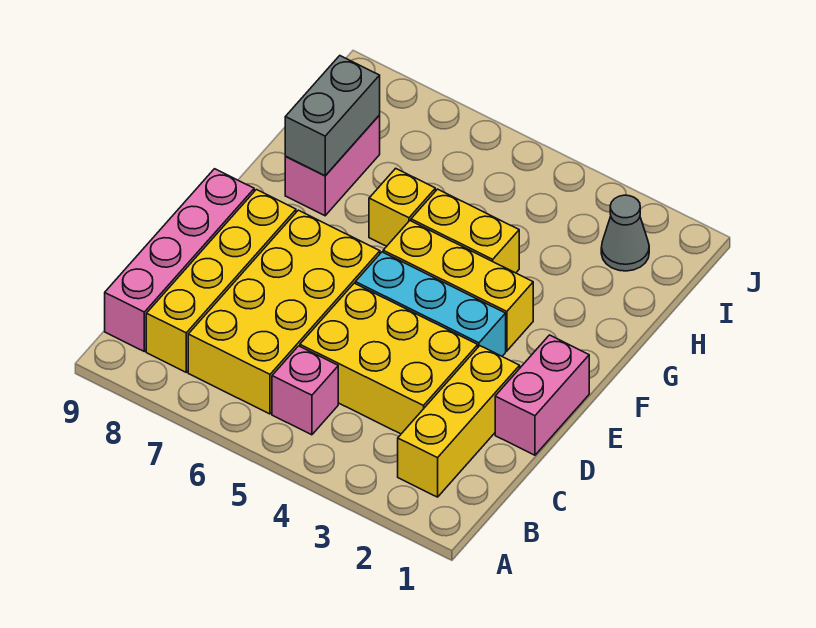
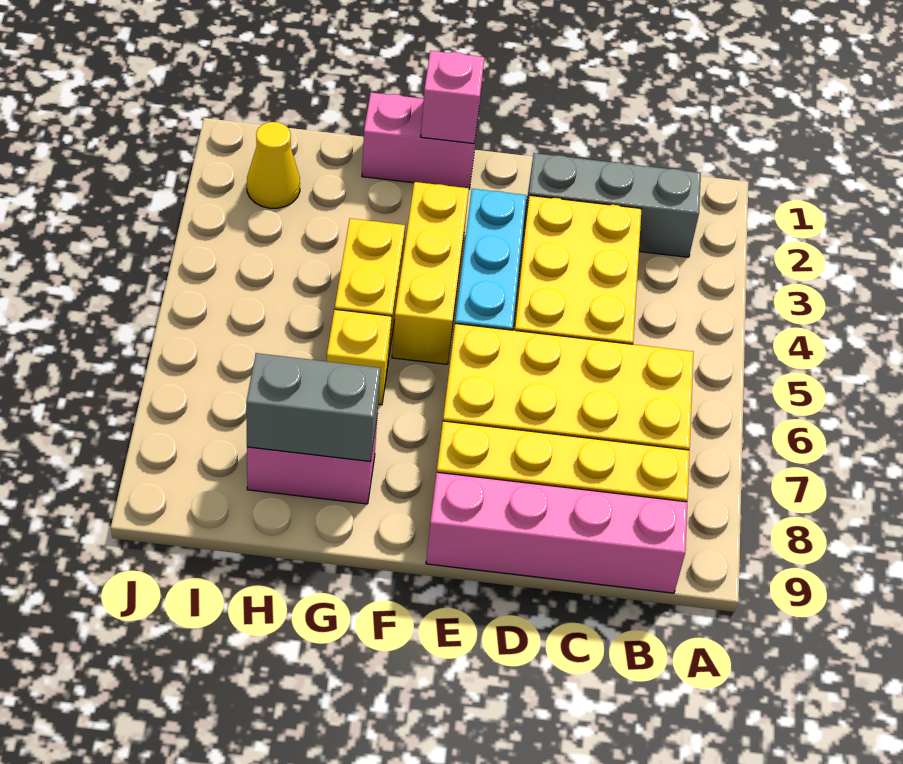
yellow brick B2:D2 level 1 -> grey brick B2:D2 level 1
pink brick B5 level 1 -> pink brick F1 level 2
pink brick D1:E1 level 1 -> pink brick F1:G1 level 1
grey cone I2 level 1 -> yellow cone I2 level 1

